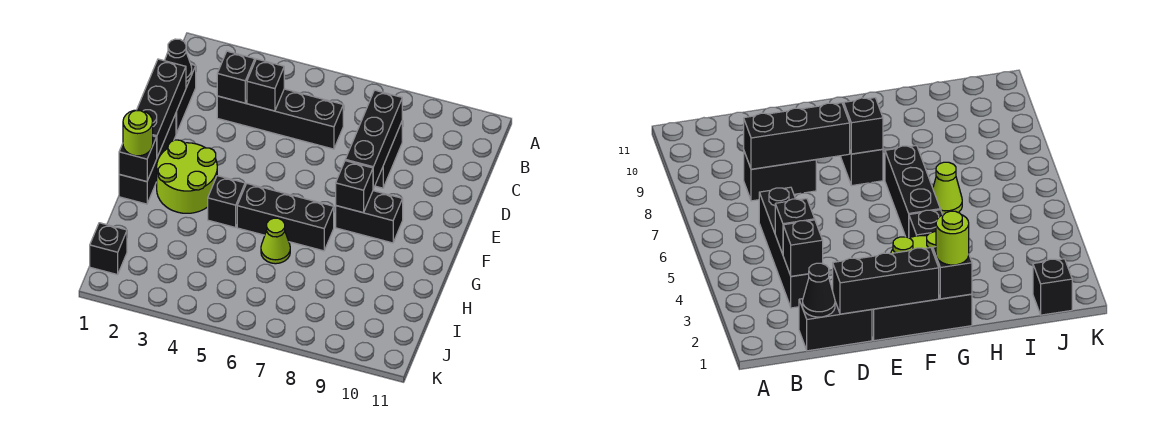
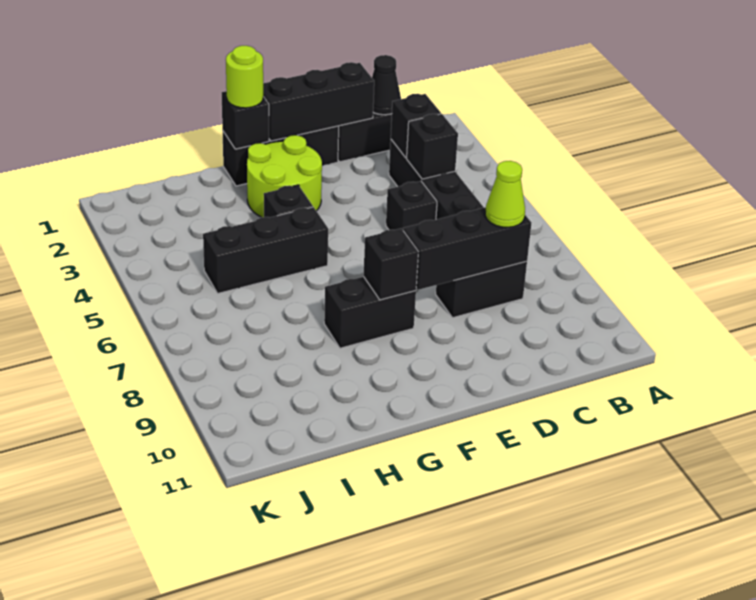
black brick F8:F9 level 1 -> black brick F8:G8 level 1
black brick G5:G7 level 1 -> black brick G5:I5 level 1
lime cone H6 level 1 -> lime cone C8 level 3
black brick J1 level 1 -> black brick D5 level 1

